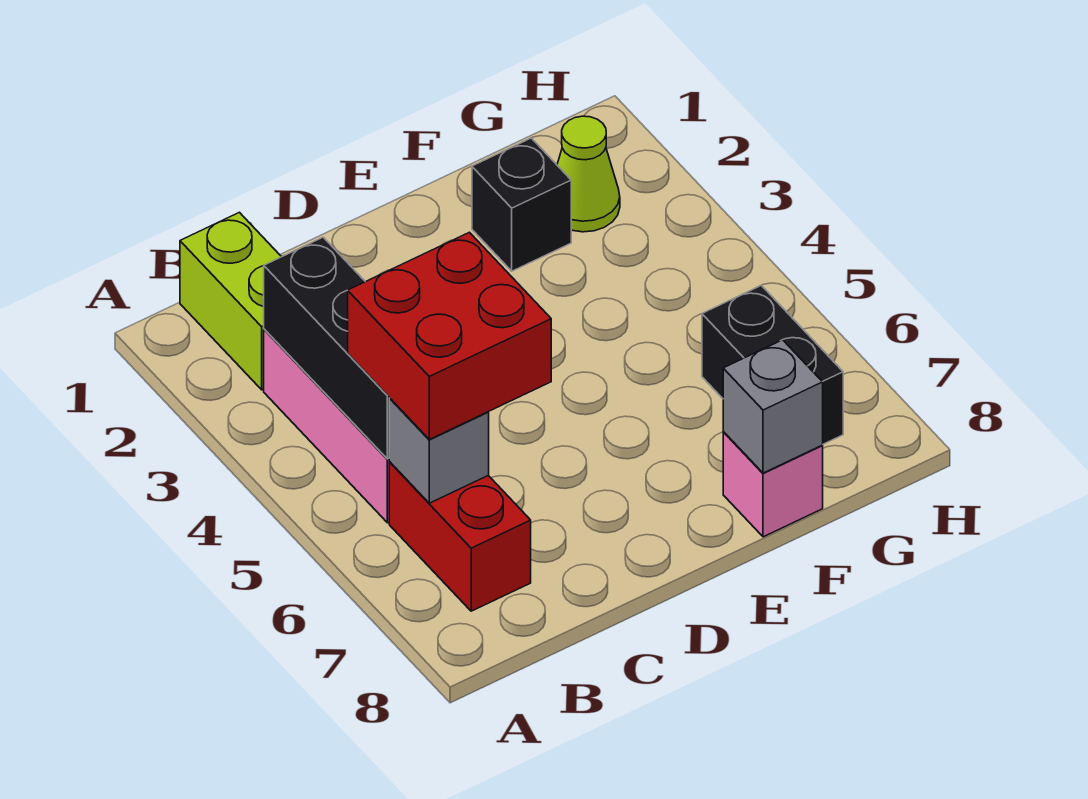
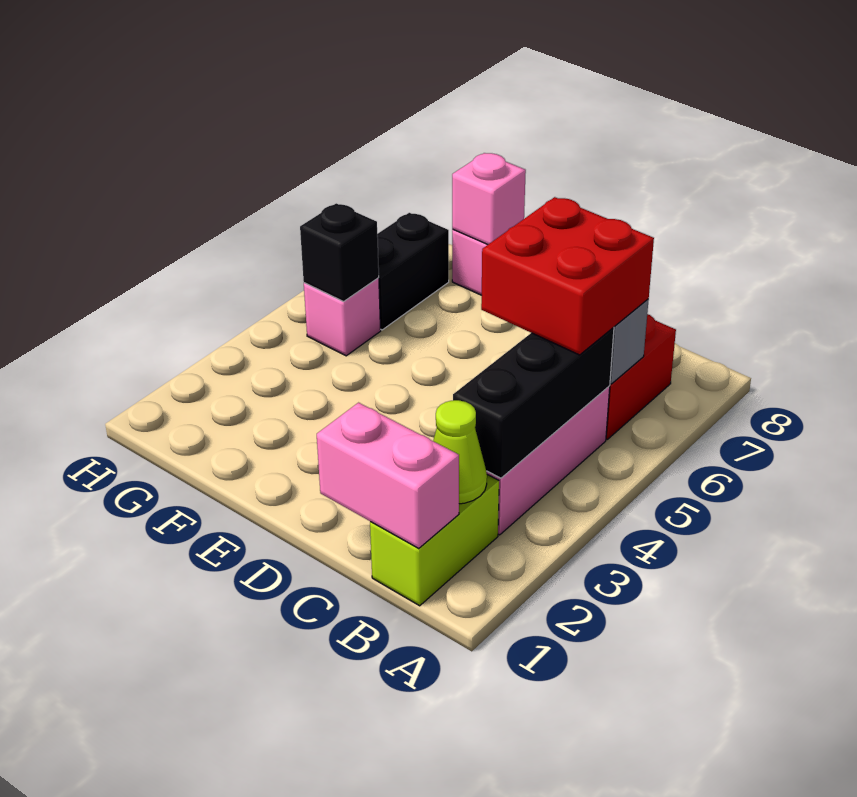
none -> pink brick B1:C1 level 2
black brick F2 level 1 -> black brick G5 level 2
grey brick F8 level 2 -> pink brick F8 level 2
lime cone G2 level 1 -> lime cone B2 level 2
none -> pink brick G5 level 1

